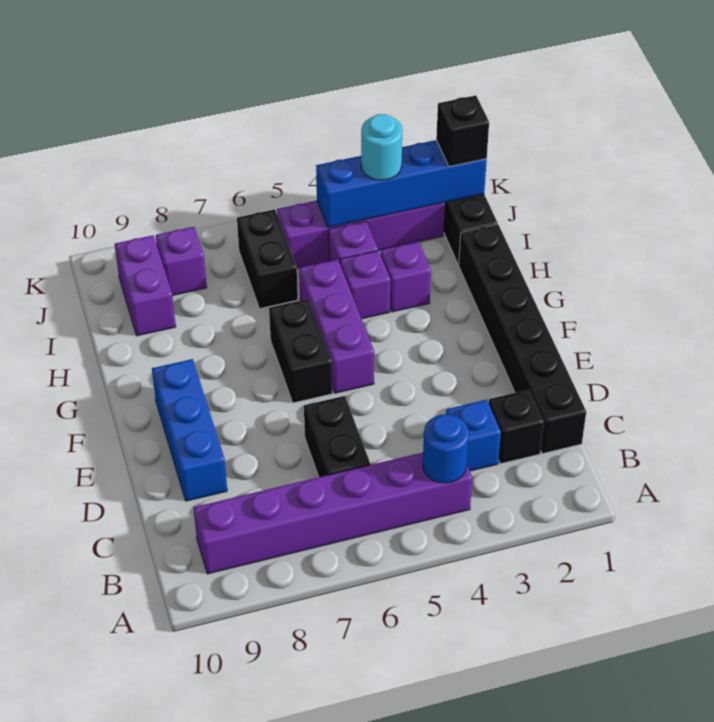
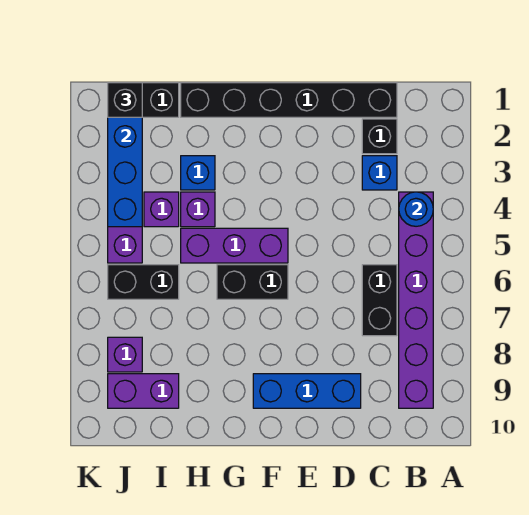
black brick C6:D6 level 1 -> black brick C6:C7 level 1
purple brick H3 level 1 -> blue brick H3 level 1
cyan round brick J3 level 3 -> none

